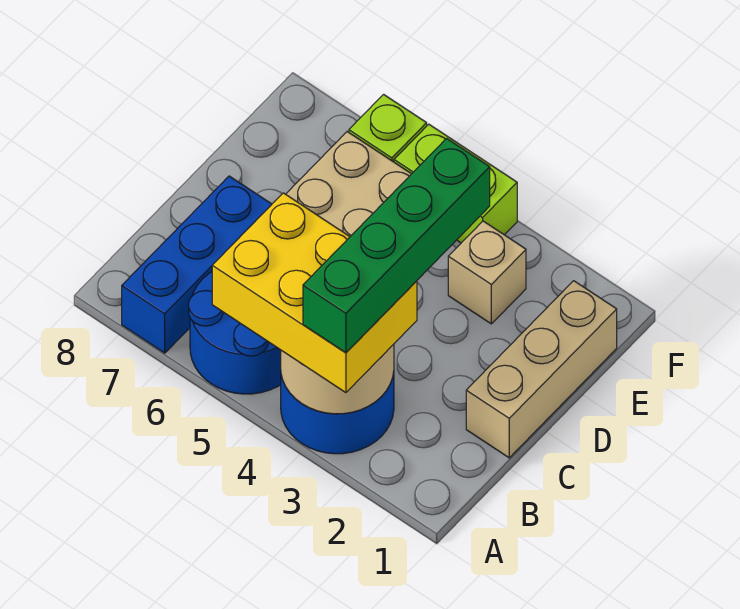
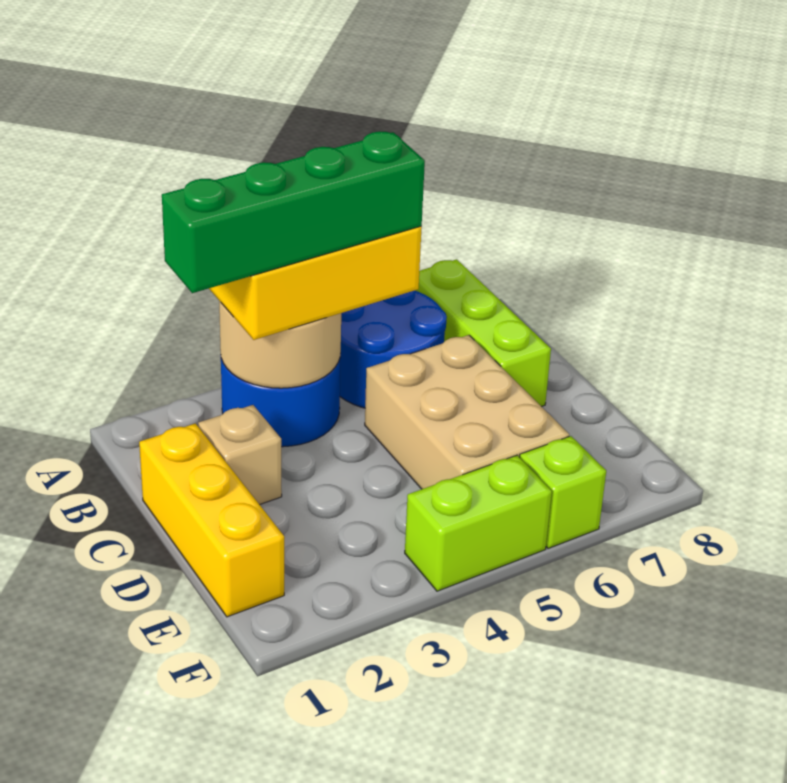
green brick A3:D3 level 4 -> green brick B2:B5 level 4
blue brick A7:C7 level 1 -> lime brick A7:C7 level 1
tan brick C1:E1 level 1 -> yellow brick C1:E1 level 1
tan brick E3 level 1 -> tan brick C2 level 1

